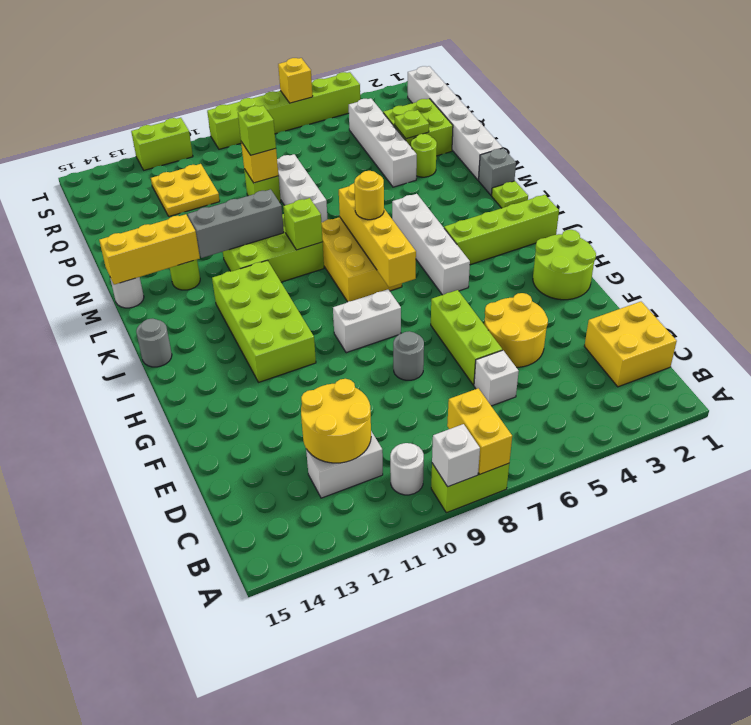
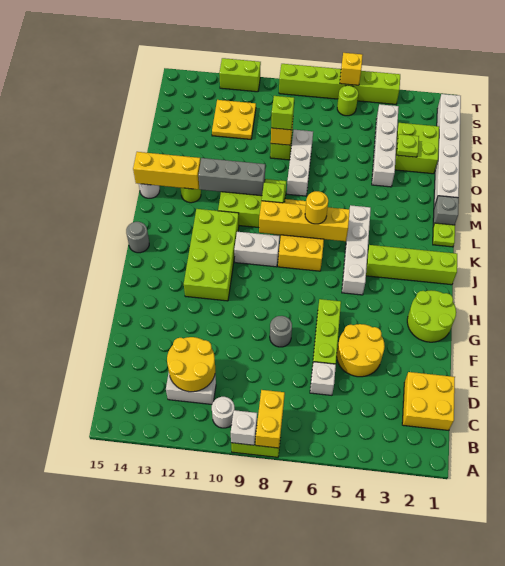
white brick H8:H9 level 1 -> white brick J9:J10 level 1
yellow brick I7:L7 level 2 -> yellow brick K6:K9 level 2
lime round brick O3 level 1 -> lime round brick S6 level 1

